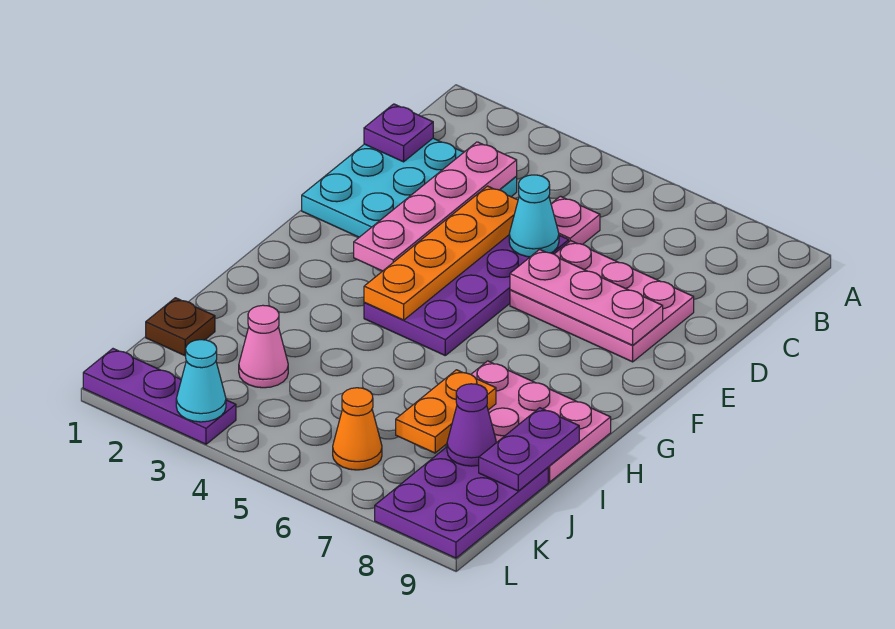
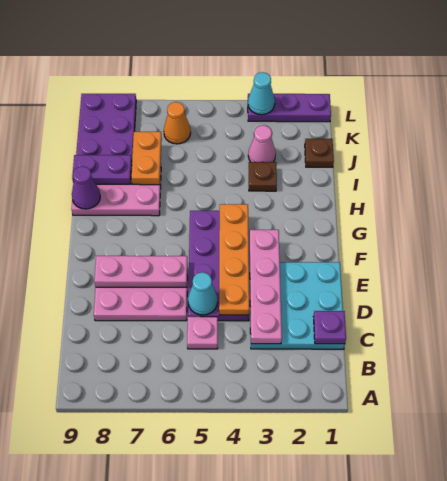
none -> brown plate I3 level 1
purple plate I9:J9 level 2 -> purple plate I8:I9 level 2
purple cone J8 level 2 -> purple cone H9 level 2

